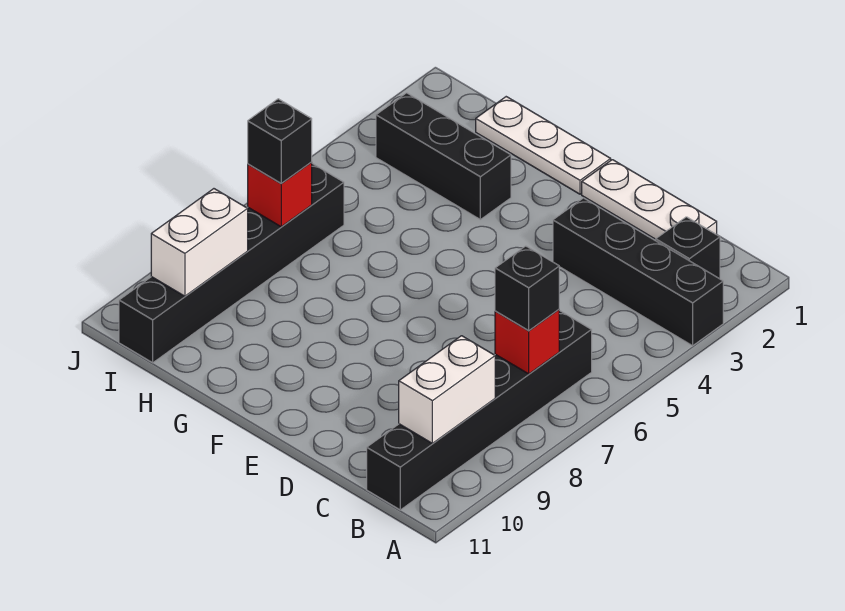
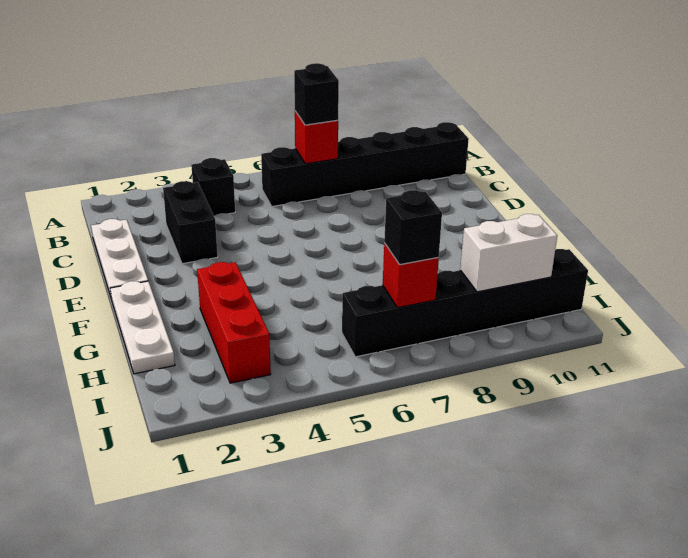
black brick A3:D3 level 1 -> black brick C3:D3 level 1
black brick B2 level 1 -> black brick B4 level 1
white brick B9:B10 level 2 -> none
black brick G3:I3 level 1 -> red brick G3:I3 level 1

